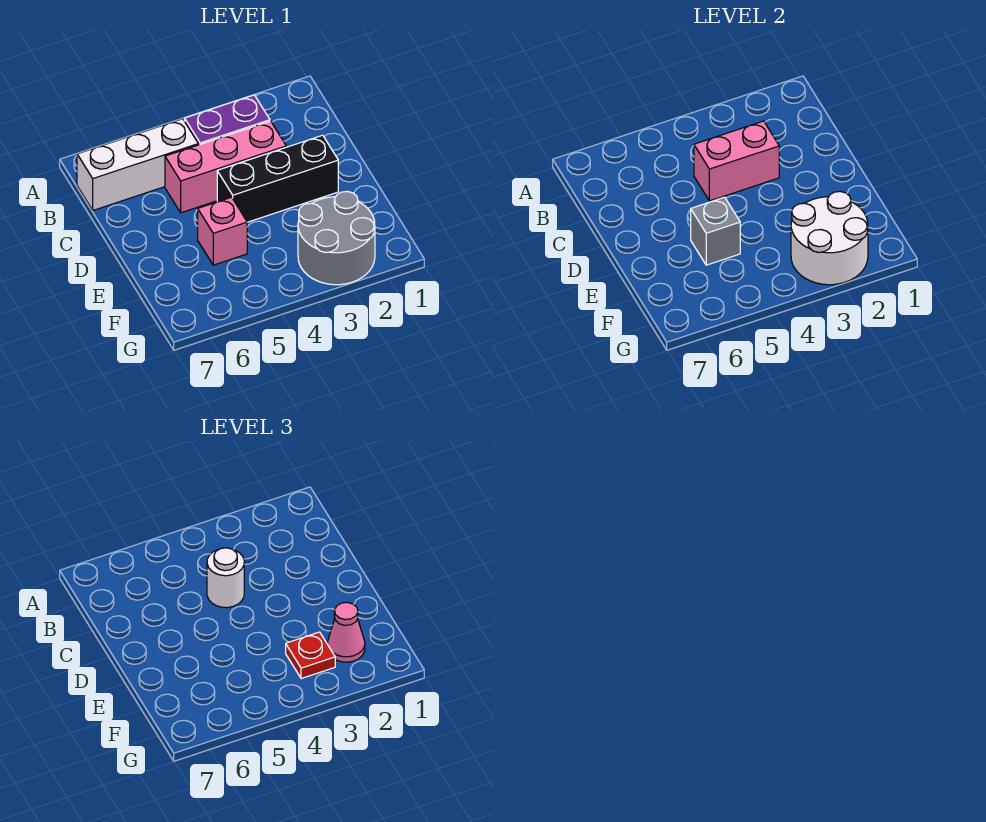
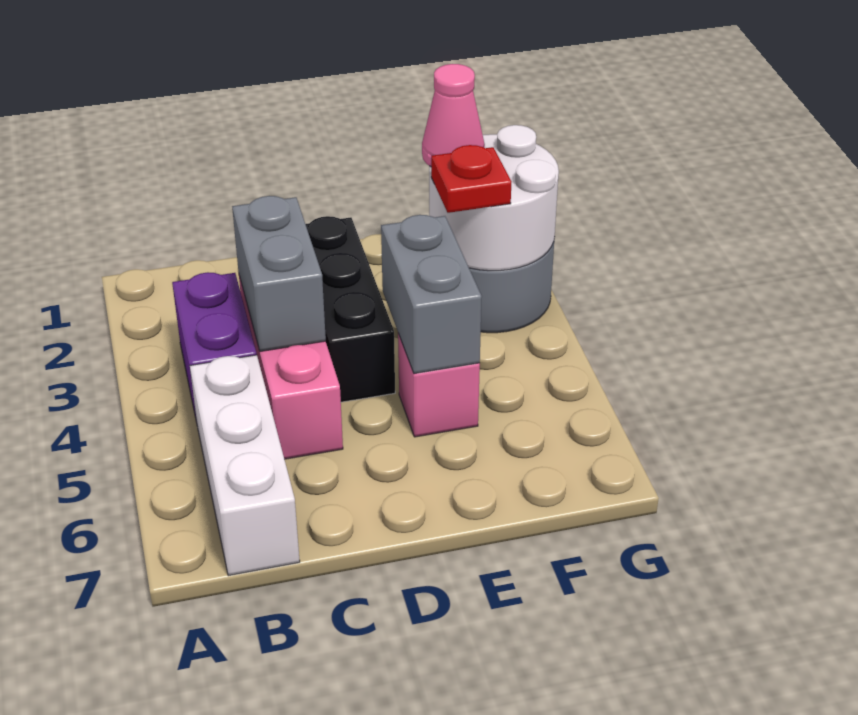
pink brick C3:C4 level 2 -> grey brick C3:C4 level 2
white round brick C4 level 3 -> none
grey brick E5 level 2 -> grey brick E4:E5 level 2

